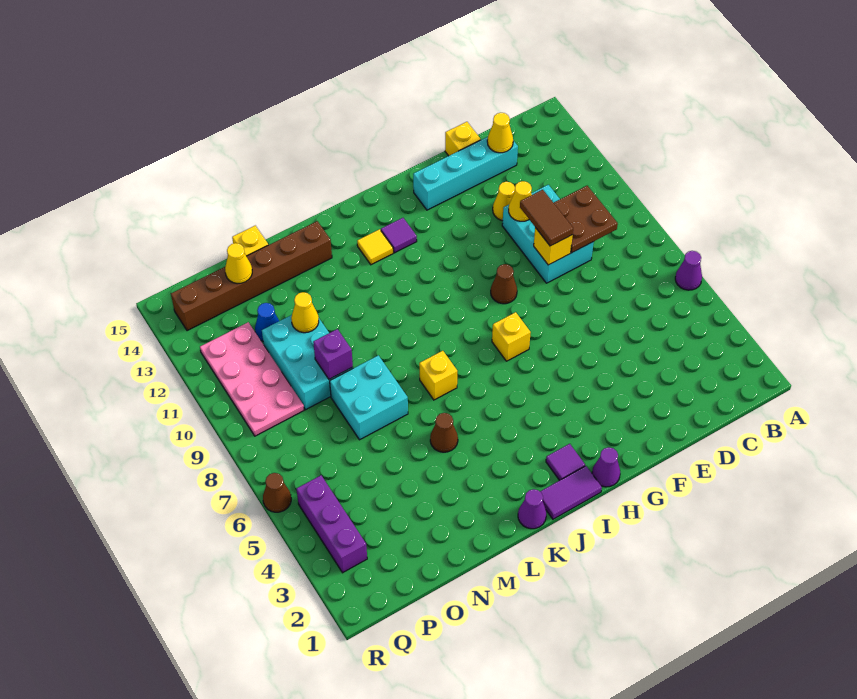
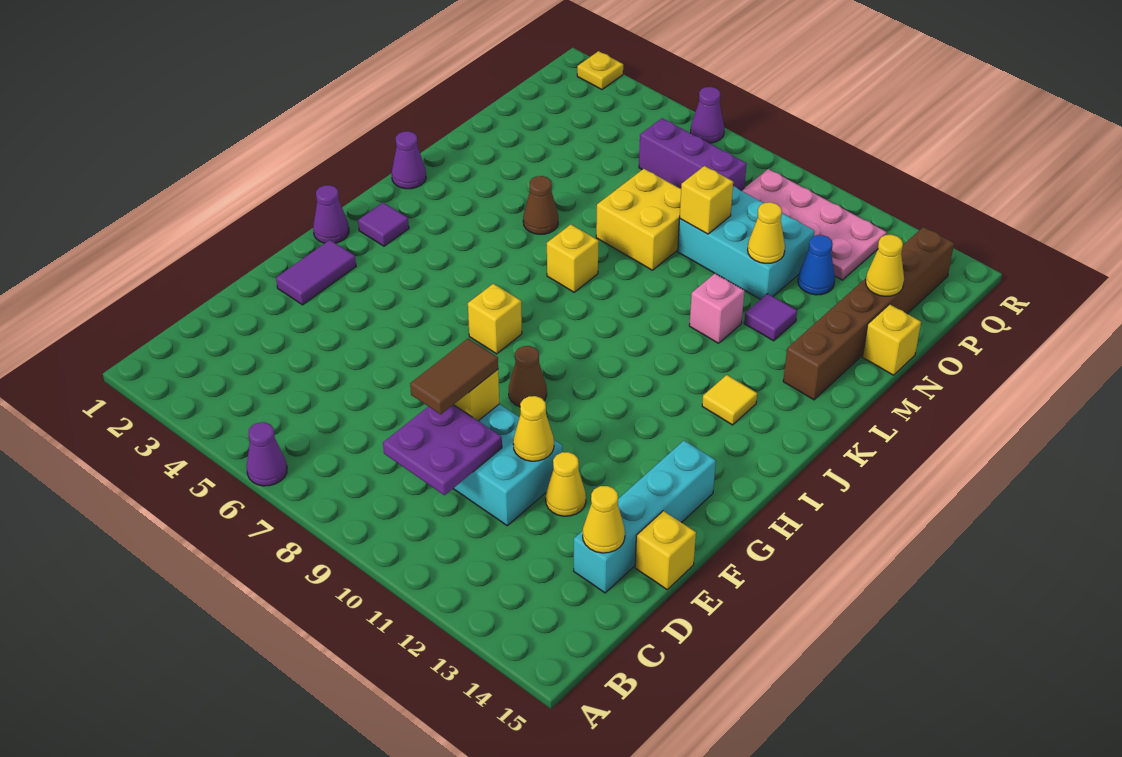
brown plate C9:D10 level 2 -> purple plate C9:D10 level 2
brown tile E9:E10 level 3 -> brown tile D9:E9 level 3
purple tile I1:J1 level 1 -> purple tile F2:G2 level 1
purple tile I13 level 1 -> purple tile M12 level 1
none -> pink brick L11 level 1
cyan brick M7:N8 level 1 -> yellow brick M7:N8 level 1
purple brick N9 level 2 -> yellow brick N9 level 2
purple brick Q3:Q5 level 1 -> purple brick P6:P8 level 1
none -> yellow plate R2 level 1
brown cone R6 level 1 -> purple cone R6 level 1

